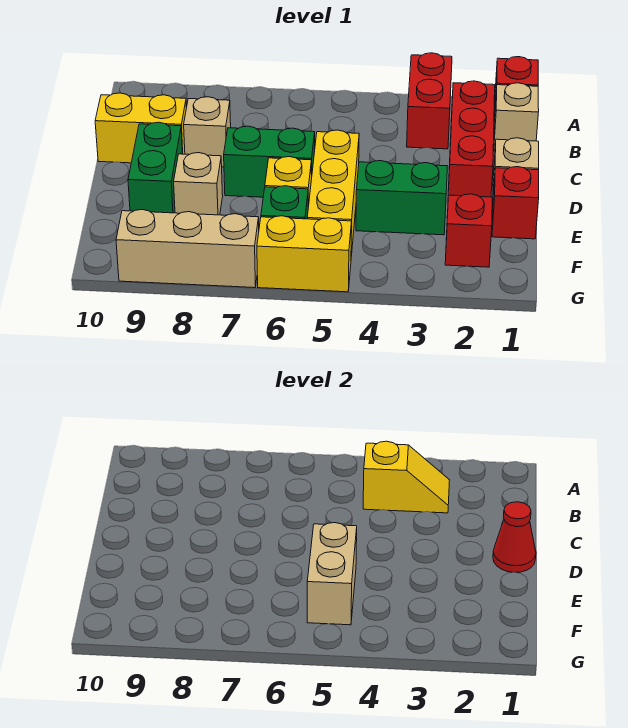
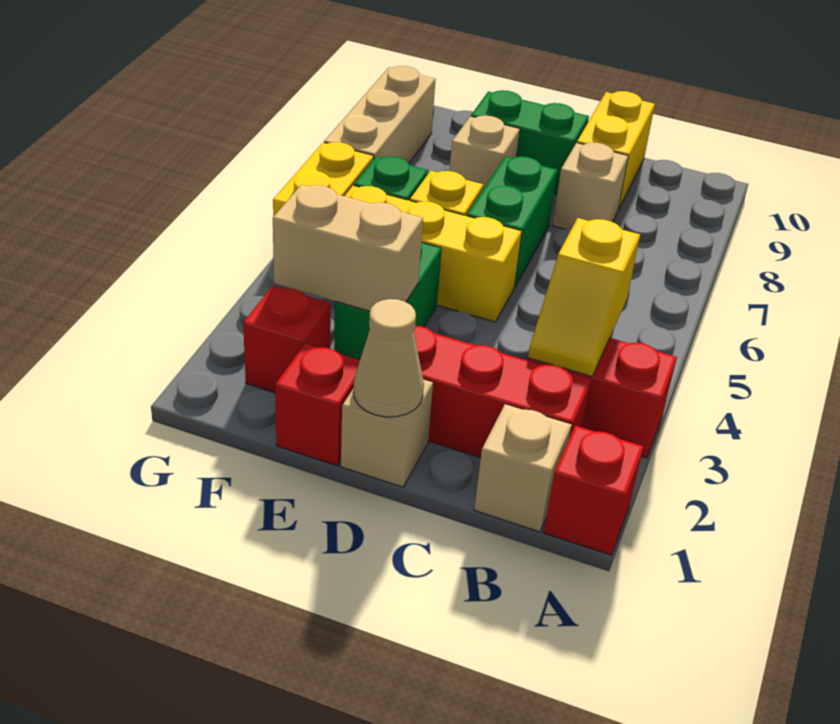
red cone D1 level 2 -> tan cone D1 level 2
tan brick E5:F5 level 2 -> tan brick E3:F3 level 2

